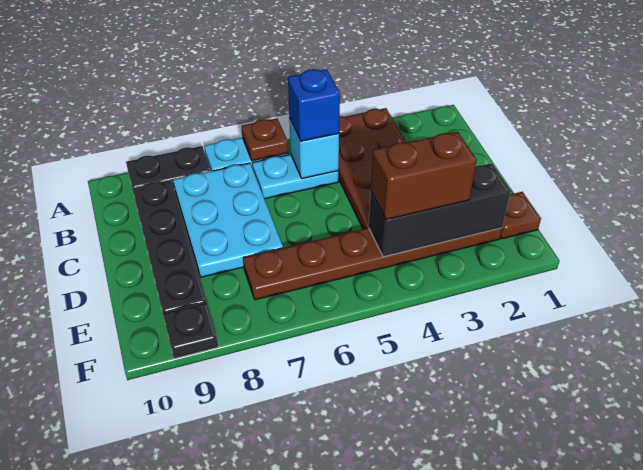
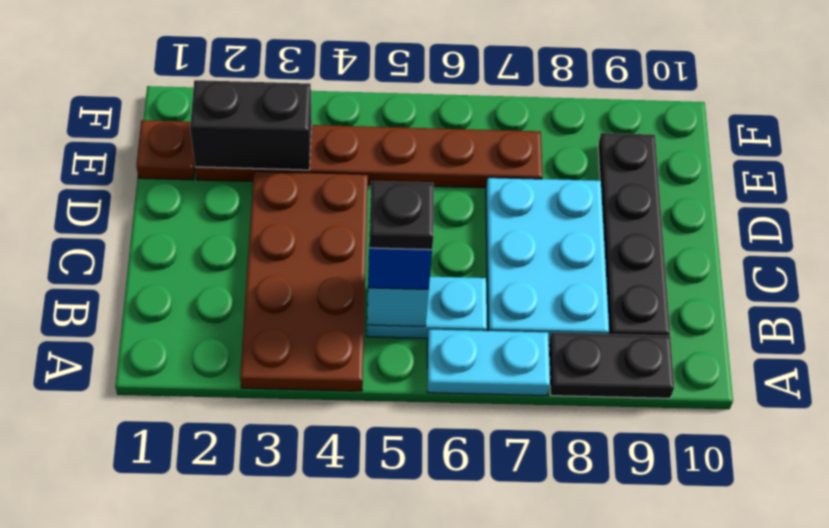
brown plate A6 level 2 -> none
black brick E2:E4 level 2 -> black brick E2:E3 level 2
brown brick E3:E4 level 3 -> none
black plate F9 level 1 -> black plate B5 level 4

